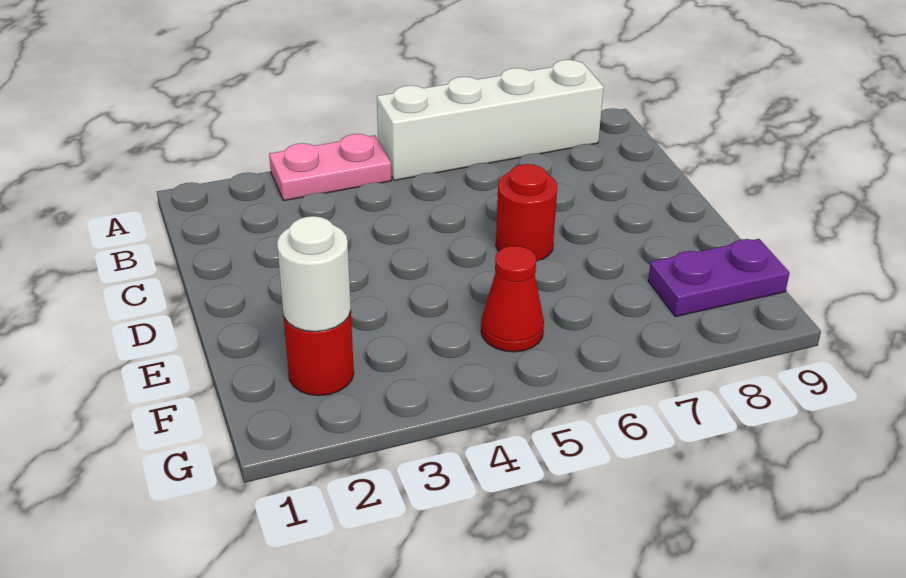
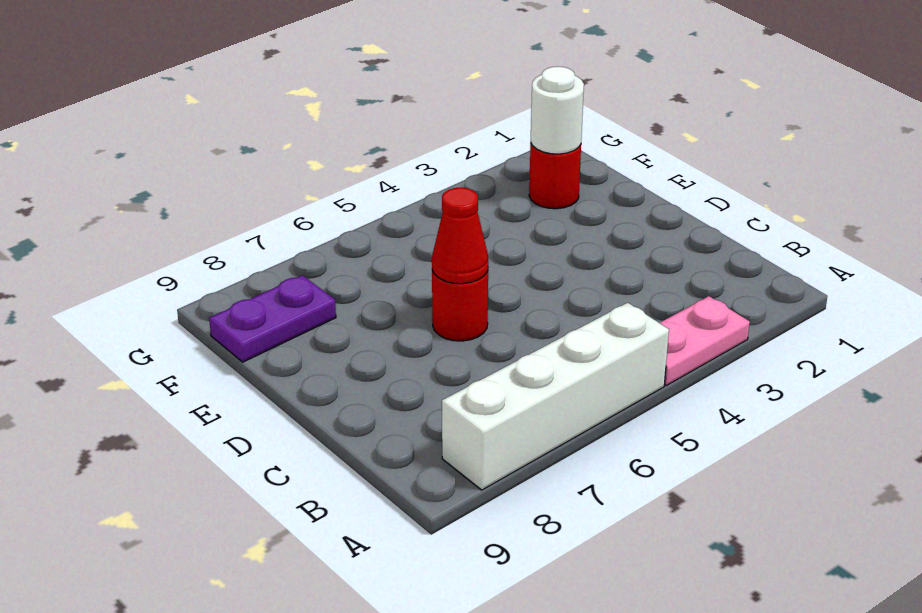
red cone F5 level 1 -> red cone D6 level 2

